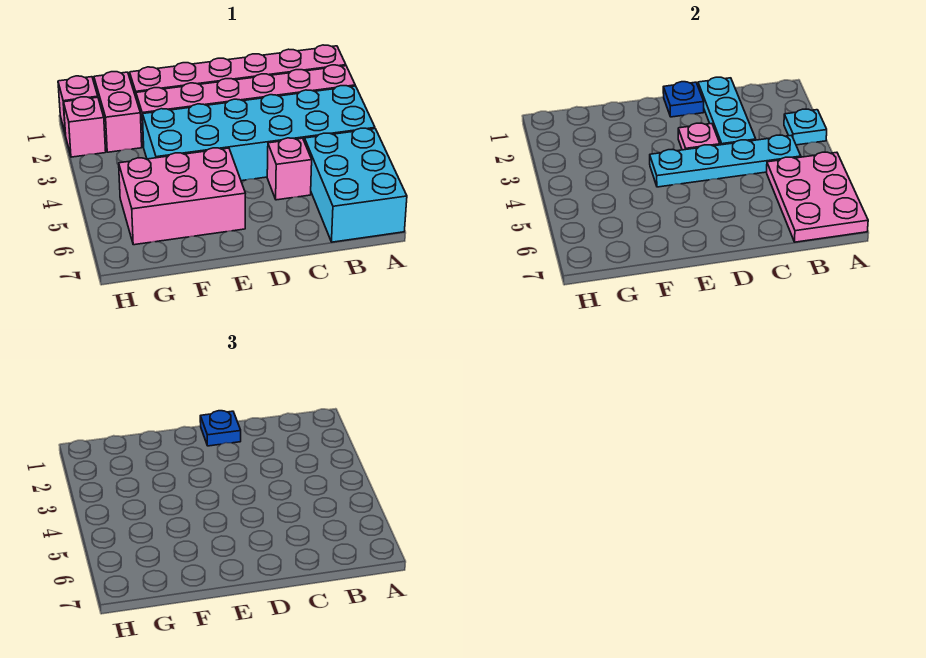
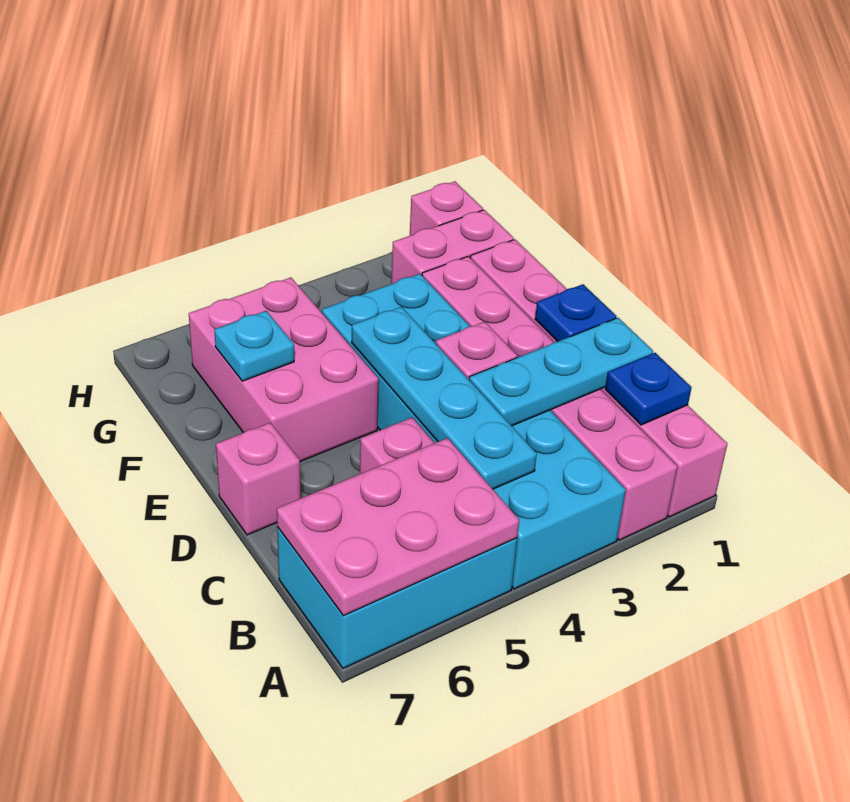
cyan plate A3 level 2 -> cyan plate F6 level 2
blue plate D1 level 3 -> blue plate B1 level 2
pink brick H2 level 1 -> pink brick D7 level 1

